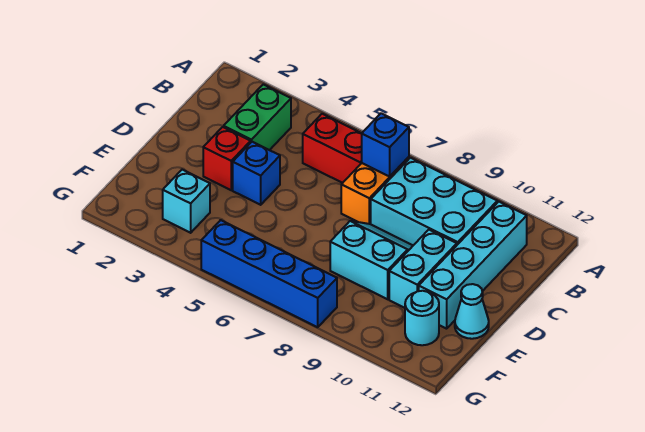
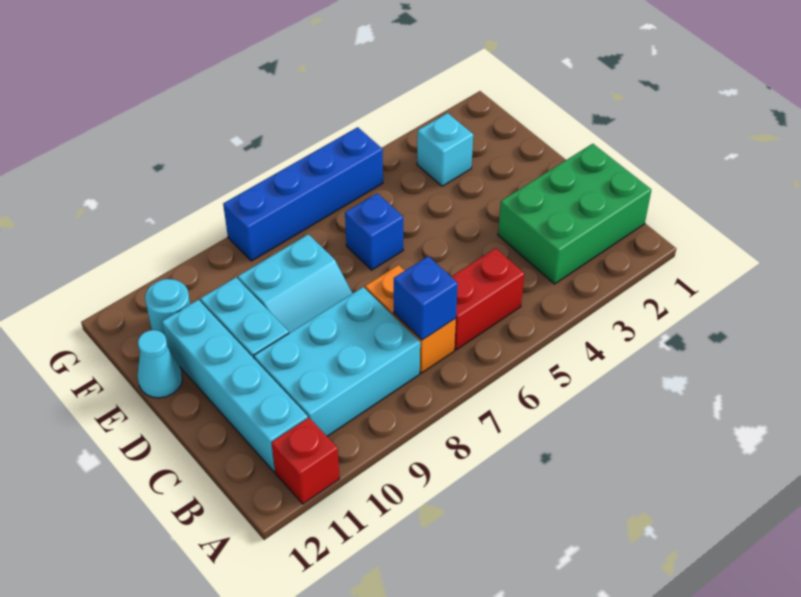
green brick B3:C3 level 1 -> green brick B1:C3 level 1
red brick D3 level 1 -> red brick A11 level 1
blue brick D4 level 1 -> blue brick E6 level 1

